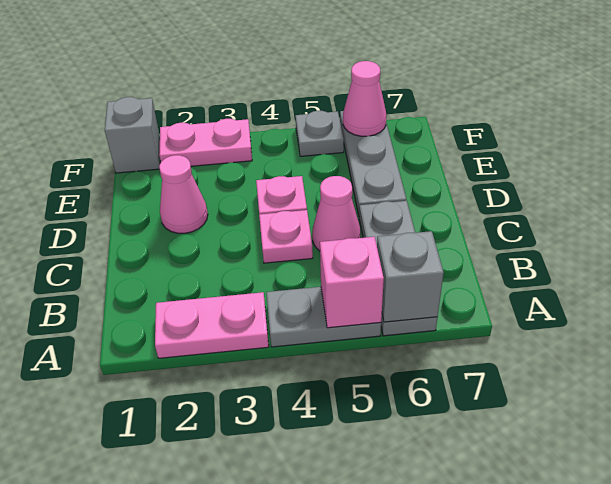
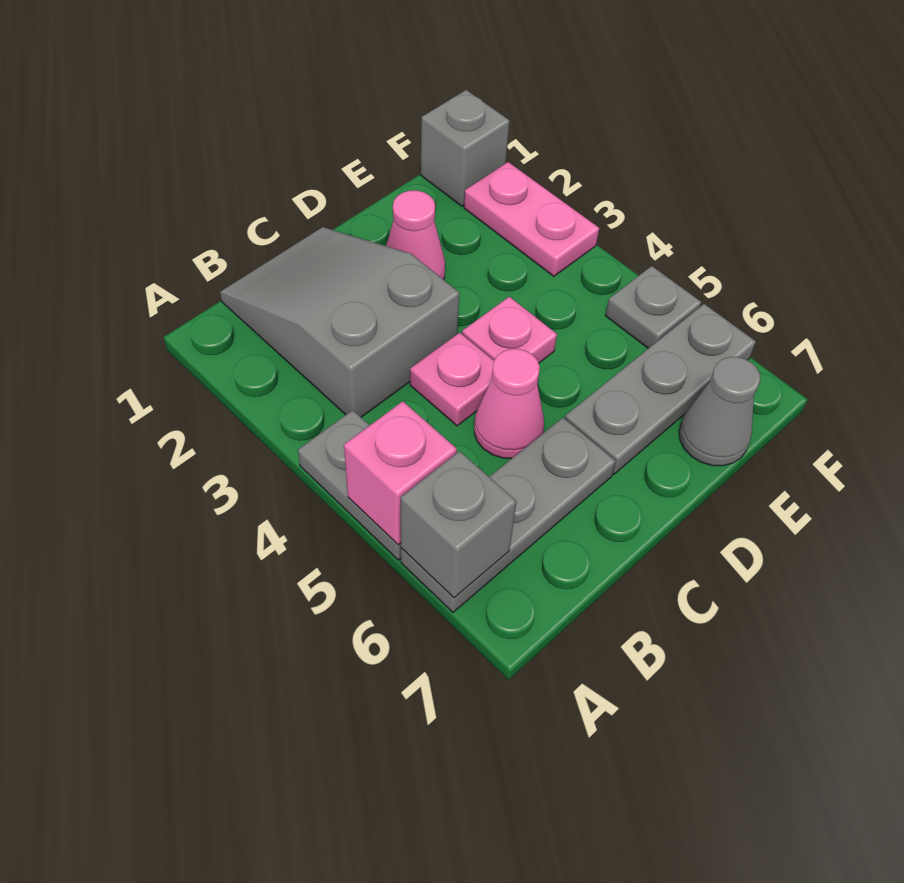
pink plate A2:A3 level 1 -> none
none -> grey slope B1:C3 level 1 top 3
none -> grey cone E7 level 1
pink cone F6 level 2 -> none

